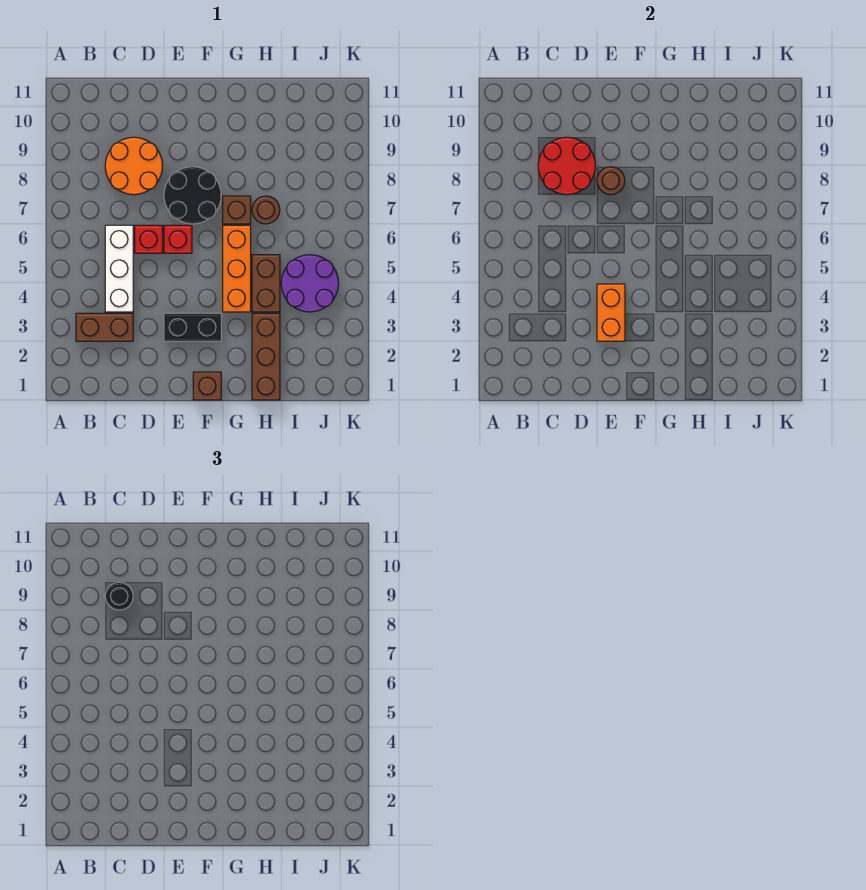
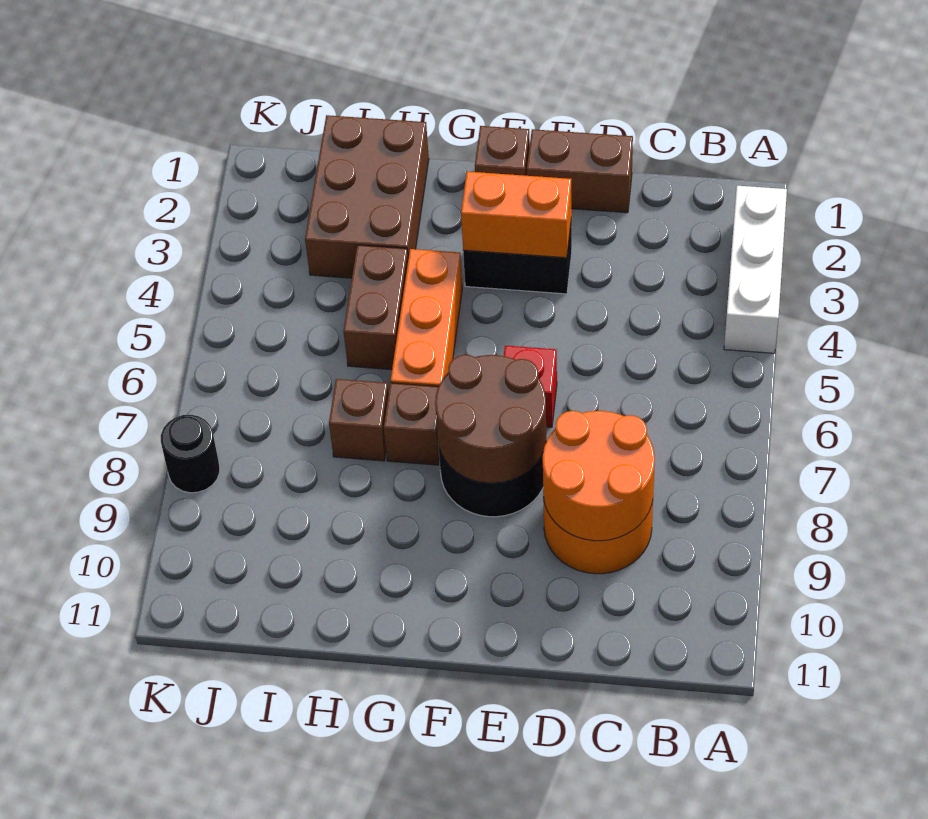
brown brick B3:C3 level 1 -> brown brick D1:E1 level 1
white brick C4:C6 level 1 -> white brick A2:A4 level 1
red round brick C8:D9 level 2 -> orange round brick C8:D9 level 2
black round brick C9 level 3 -> black round brick K8 level 1
red brick D6 level 1 -> none
orange brick E3:E4 level 2 -> orange brick E3:F3 level 2
brown round brick E8 level 2 -> brown round brick E7:F8 level 2
brown brick H1:H3 level 1 -> brown brick H1:I3 level 1
brown round brick H7 level 1 -> brown brick H7 level 1
purple round brick I4:J5 level 1 -> none

